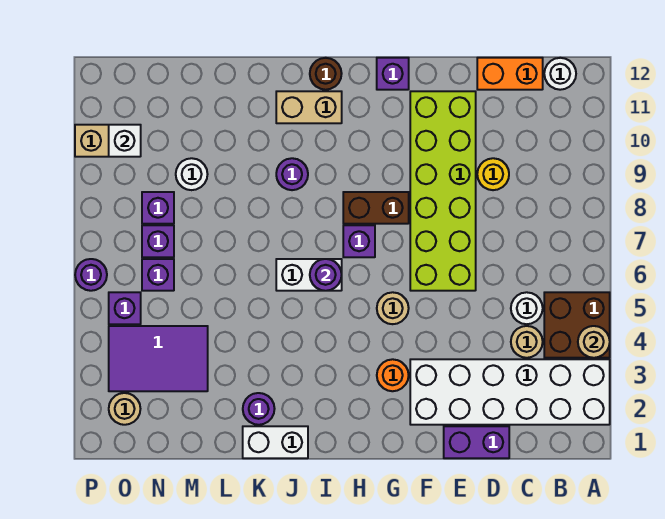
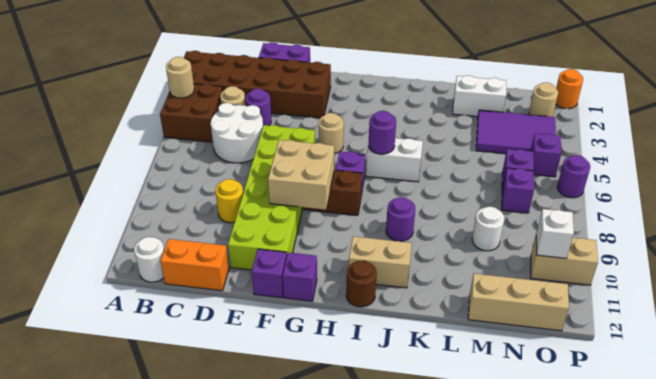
white brick A2:F3 level 1 -> brown brick A2:F3 level 1
white round brick C5 level 1 -> white round brick C5:D6 level 1
none -> tan brick F8:G9 level 2
orange round brick G3 level 1 -> orange round brick P1 level 1
white brick J1:K1 level 1 -> white brick L2:M2 level 1
purple round brick K2 level 1 -> purple round brick D4 level 1
none -> tan brick M12:O12 level 1
purple brick N8 level 1 -> purple brick F12 level 1

